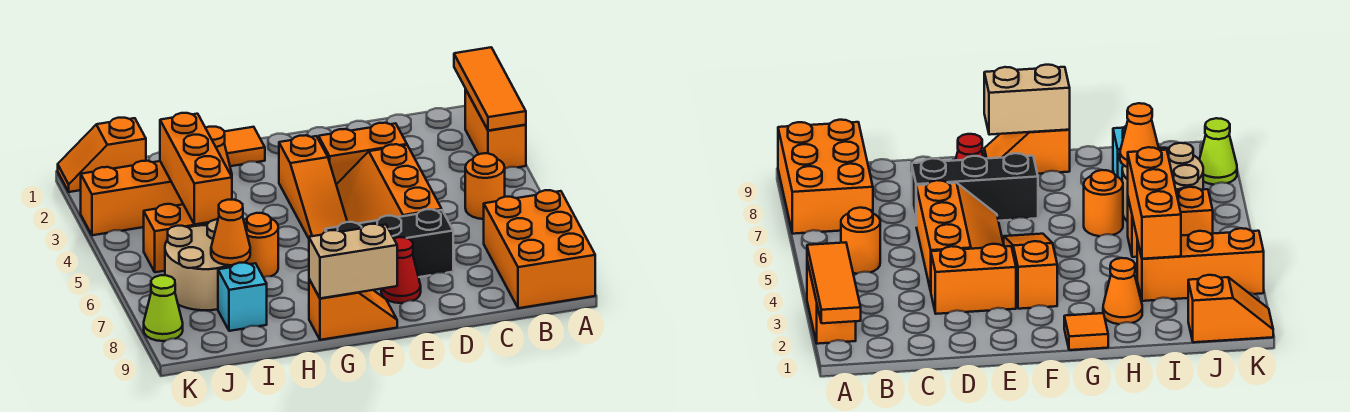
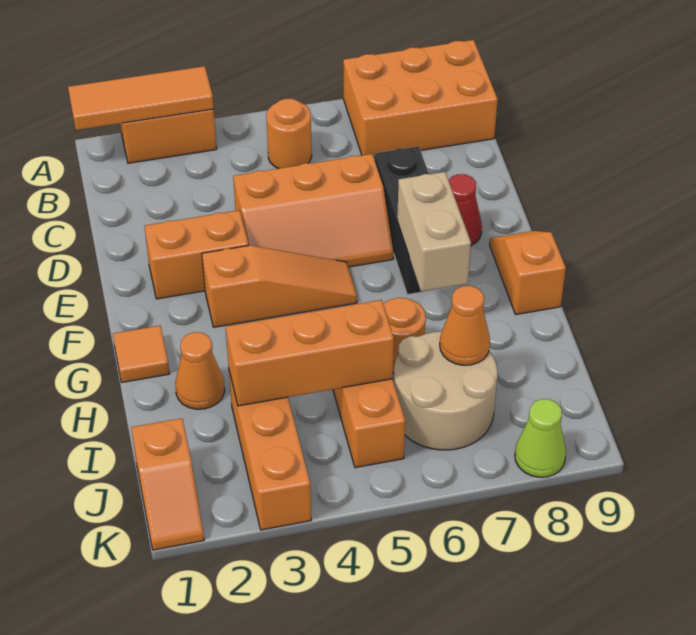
orange brick D3:E3 level 1 -> orange brick E2:E3 level 1
tan brick F9:G9 level 2 -> tan brick F7:G7 level 2
cyan brick I8 level 1 -> none

